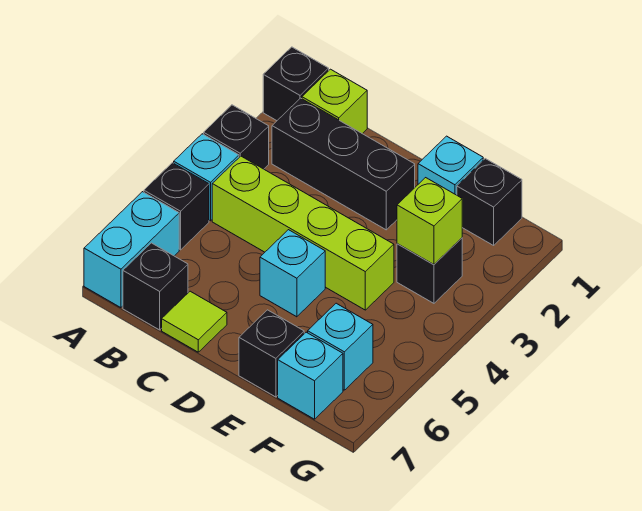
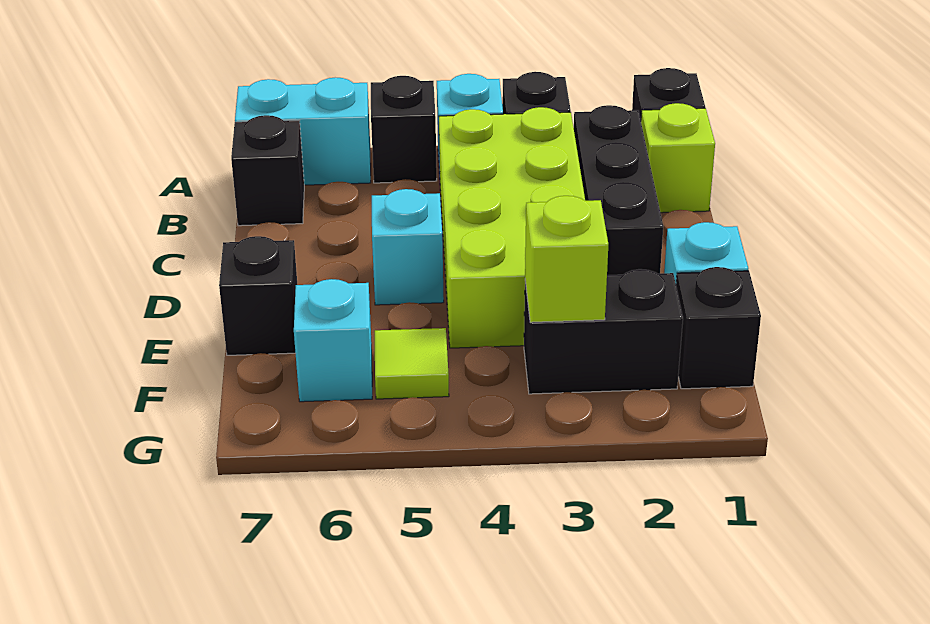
lime brick B4:E4 level 1 -> lime brick B3:E4 level 1
lime tile C7 level 1 -> lime tile F5 level 1
black brick F3 level 1 -> black brick F2:F3 level 1
cyan brick F7 level 1 -> none

